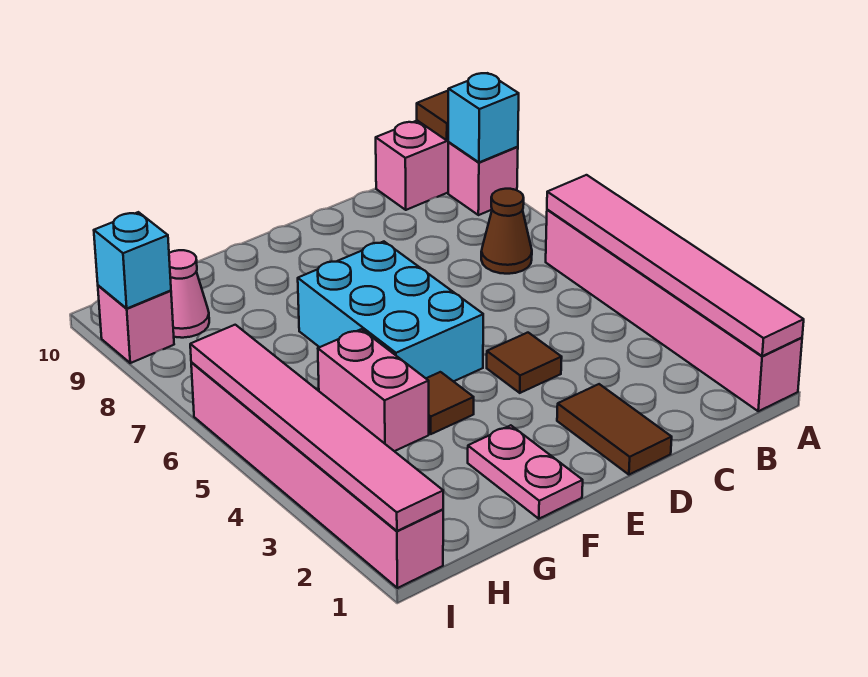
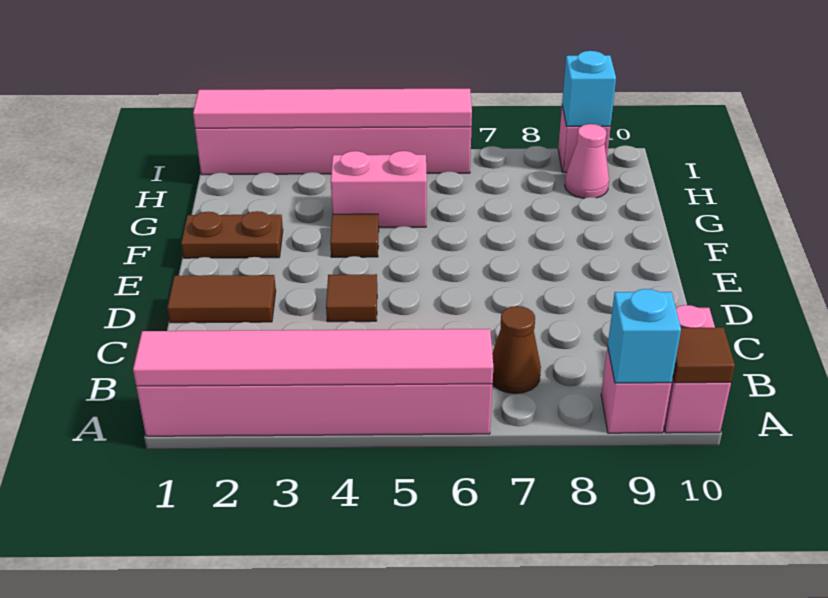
cyan brick E5:F7 level 1 -> none
pink plate F1:F2 level 1 -> brown plate F1:F2 level 1

